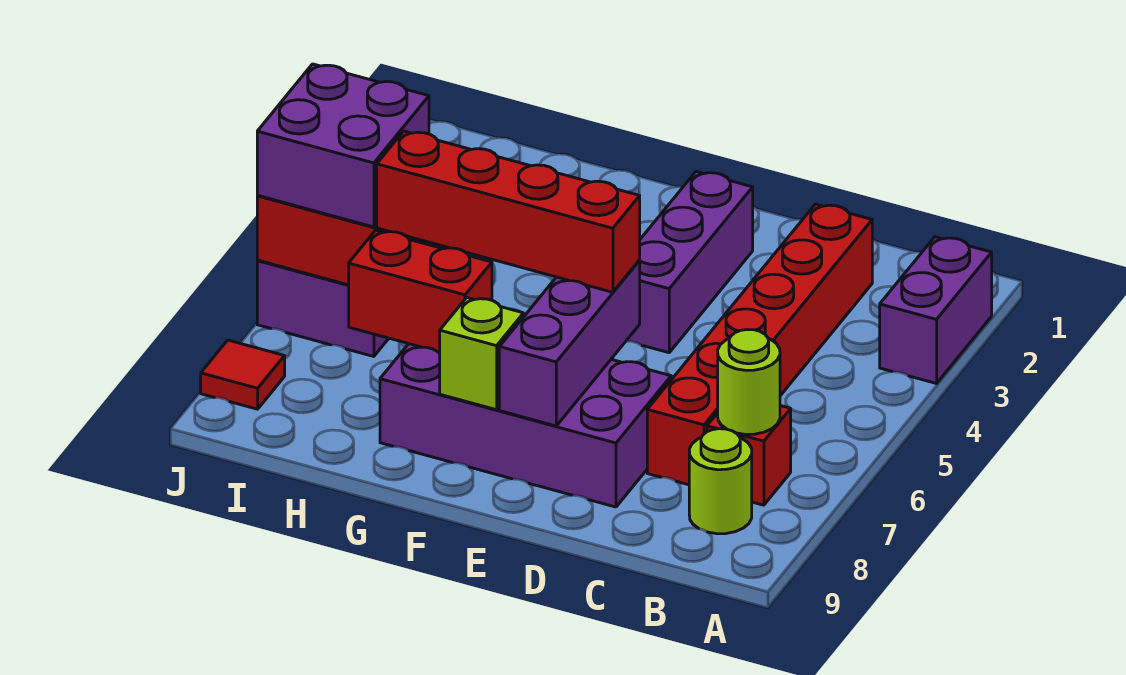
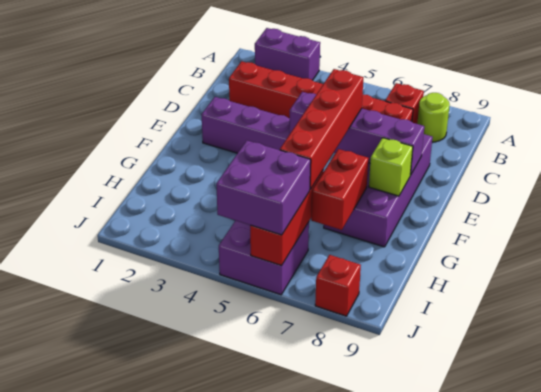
lime round brick B7 level 2 -> none
purple brick E6:E8 level 2 -> purple brick E5:E8 level 2
red tile J8 level 1 -> red brick J8 level 1

